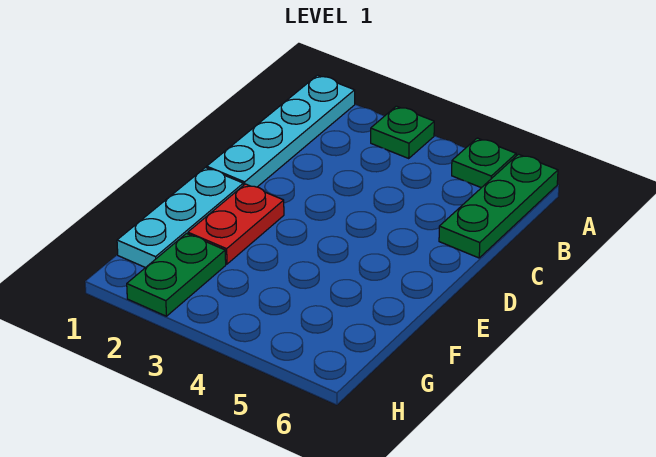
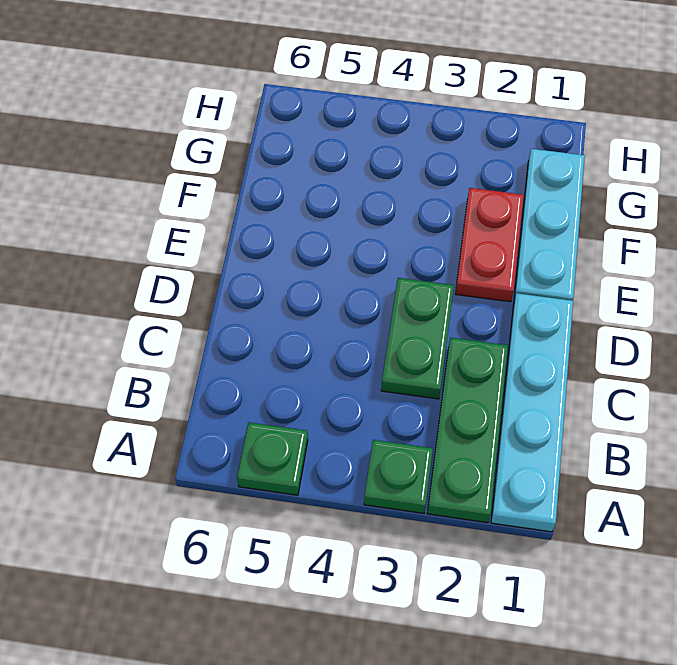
green plate A6:C6 level 1 -> green plate A2:C2 level 1
green plate G2:H2 level 1 -> green plate C3:D3 level 1

